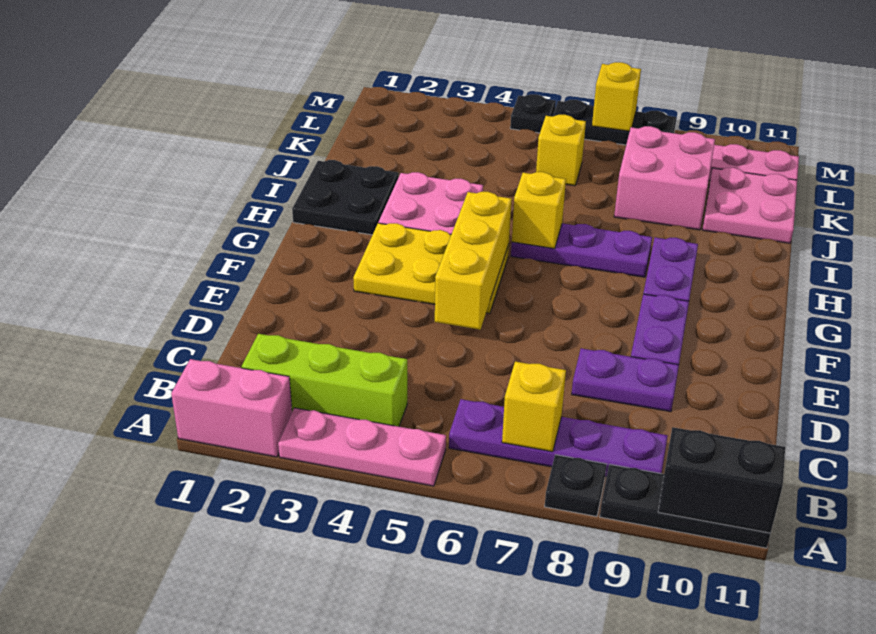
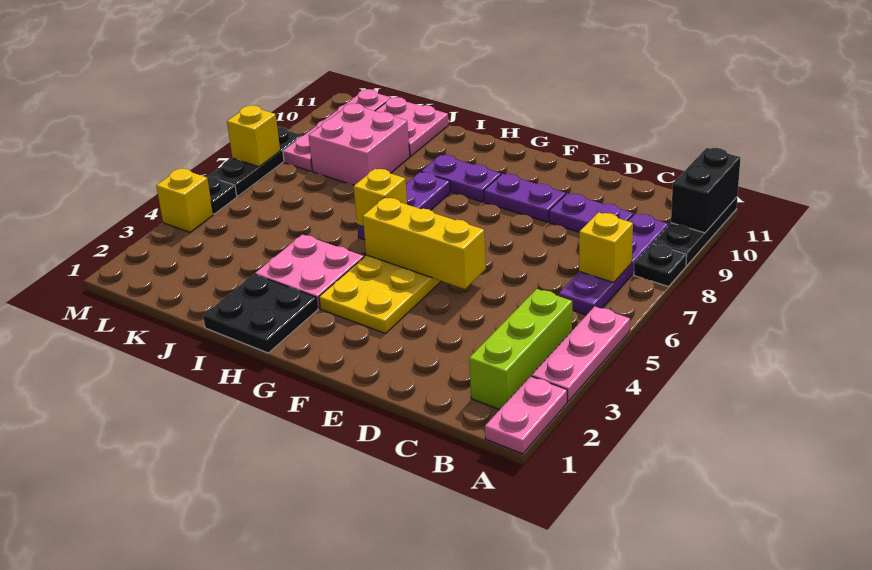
pink brick A1:A2 level 1 -> pink plate A1:A2 level 1
purple plate D8:D9 level 1 -> purple plate C9:D9 level 1
yellow brick K6 level 1 -> yellow brick M4 level 1

